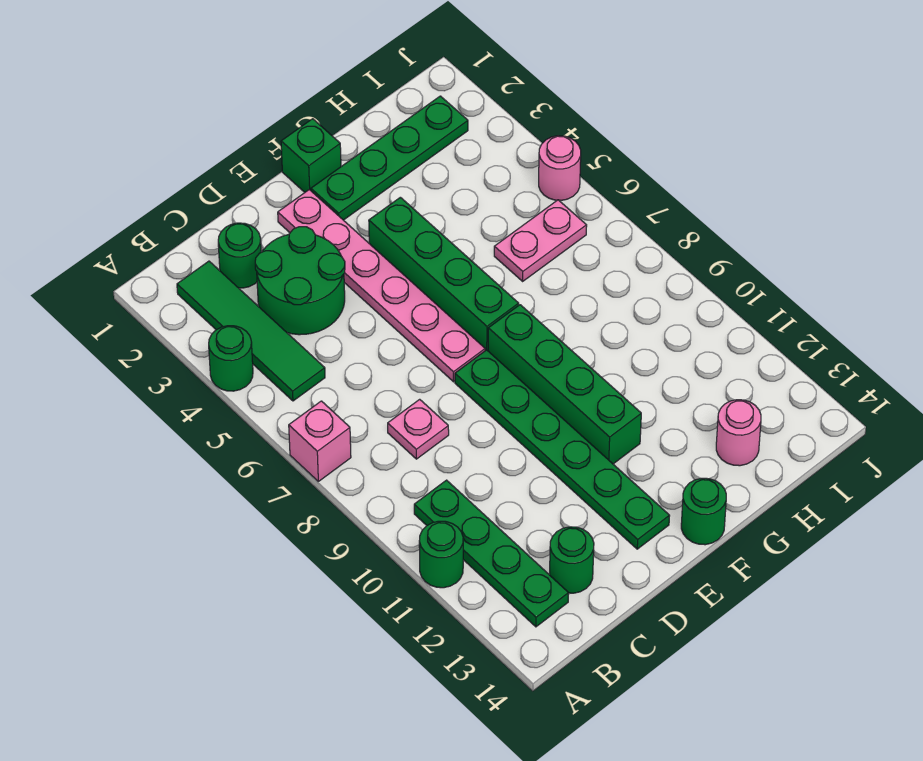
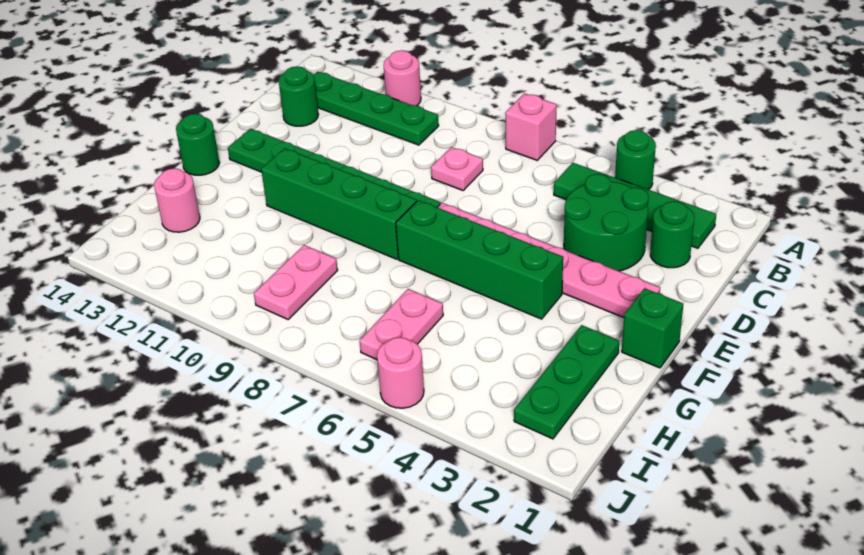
green round brick A11 level 1 -> pink round brick A11 level 1
green plate F2:I2 level 1 -> green plate G2:I2 level 1
none -> pink plate H9:I9 level 1

